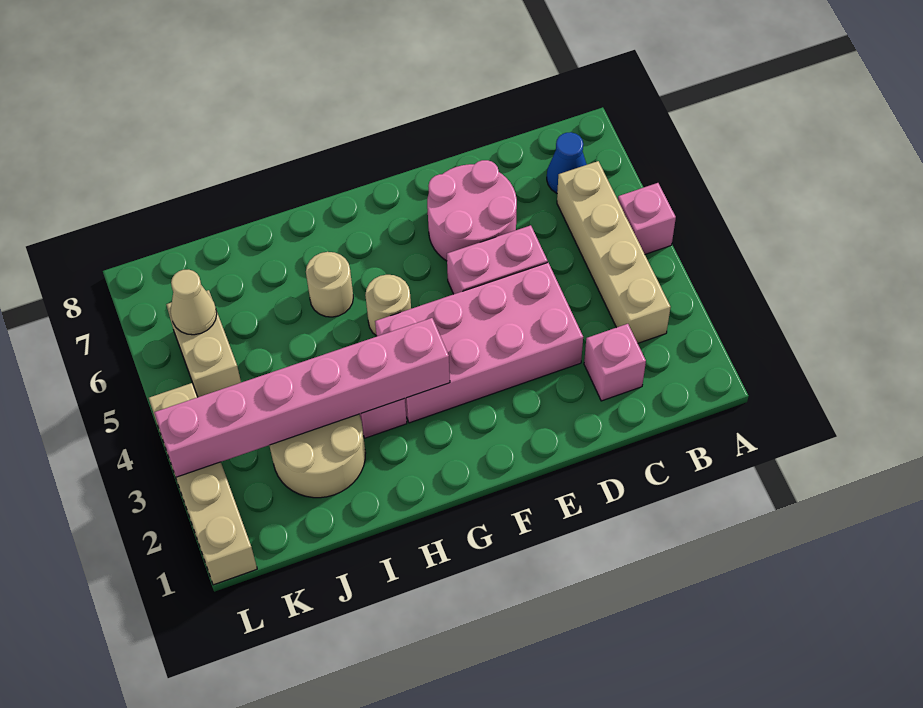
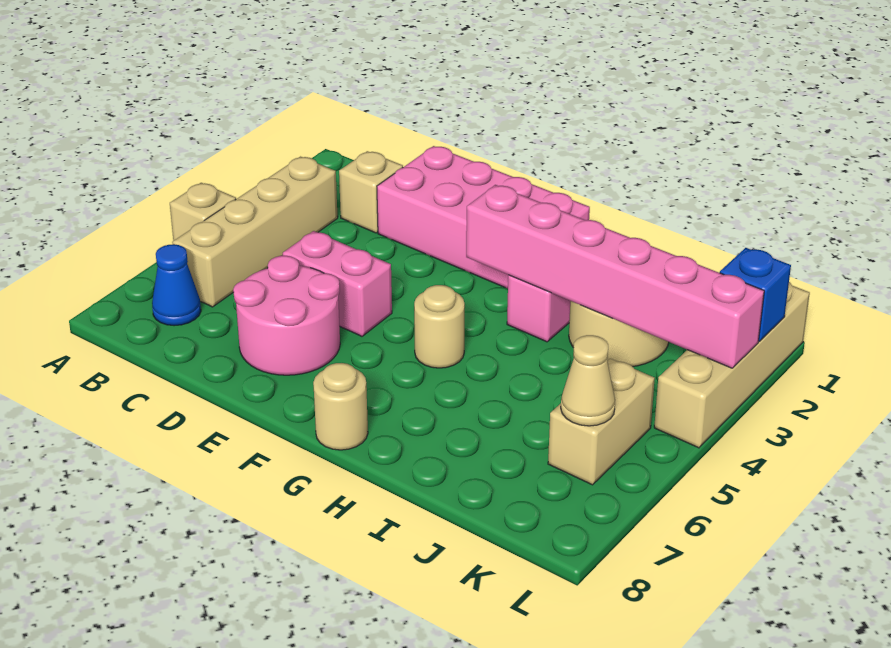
pink brick A5 level 1 -> tan brick A5 level 1
pink brick C2 level 1 -> tan brick C2 level 1
pink brick D3:G4 level 1 -> pink brick D1:G2 level 1
tan round brick H6 level 1 -> tan round brick G8 level 1
none -> blue brick L2 level 2

